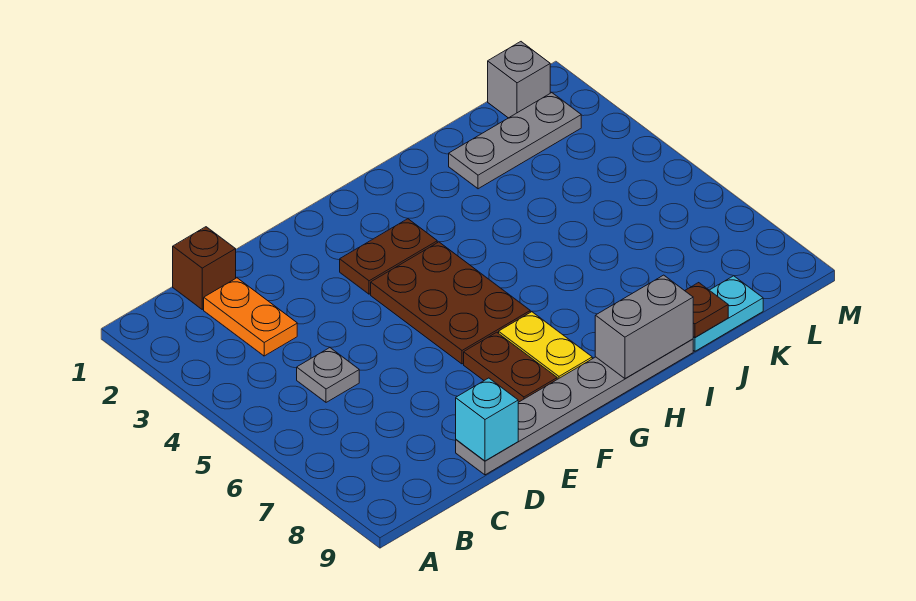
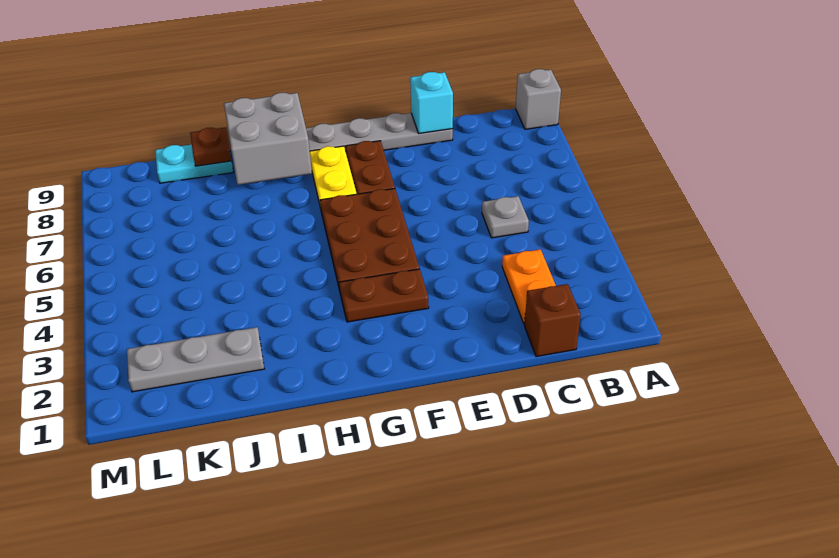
grey brick H9:I9 level 2 -> grey brick H8:I9 level 2
grey brick L1 level 1 -> grey brick A9 level 1

